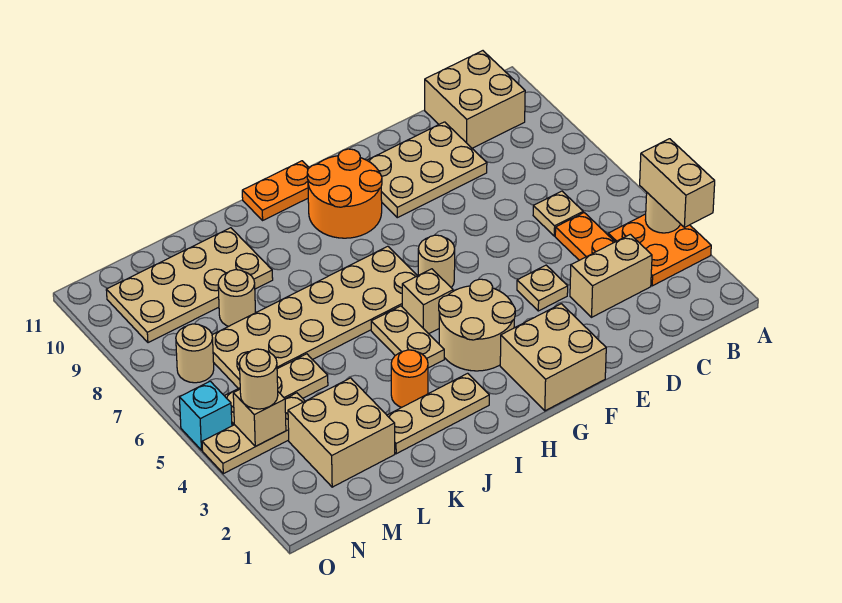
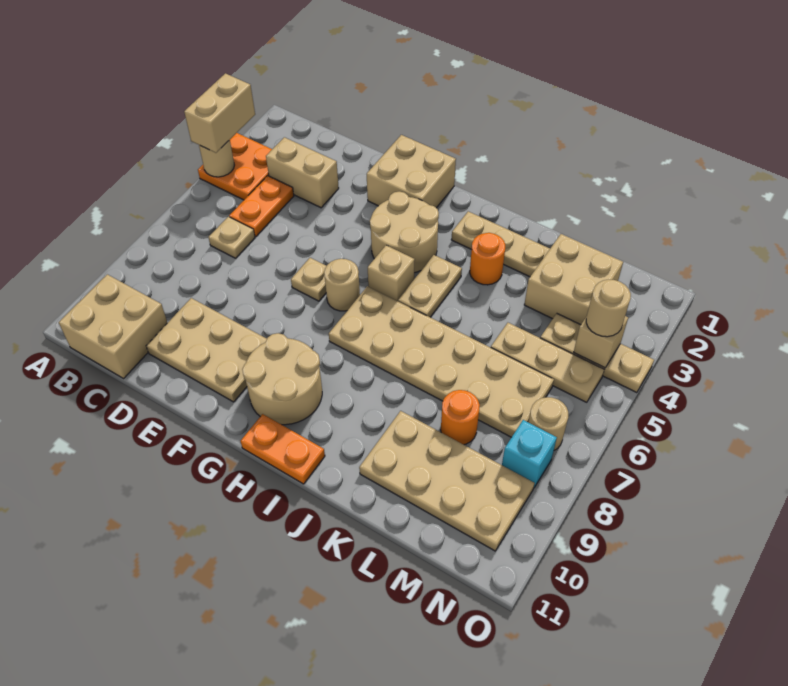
tan plate E4 level 1 -> tan plate F6 level 1
orange round brick G9:H10 level 1 -> tan round brick G9:H10 level 1
tan round brick L8 level 1 -> orange round brick L8 level 1
cyan brick O5 level 1 -> cyan brick N8 level 1

